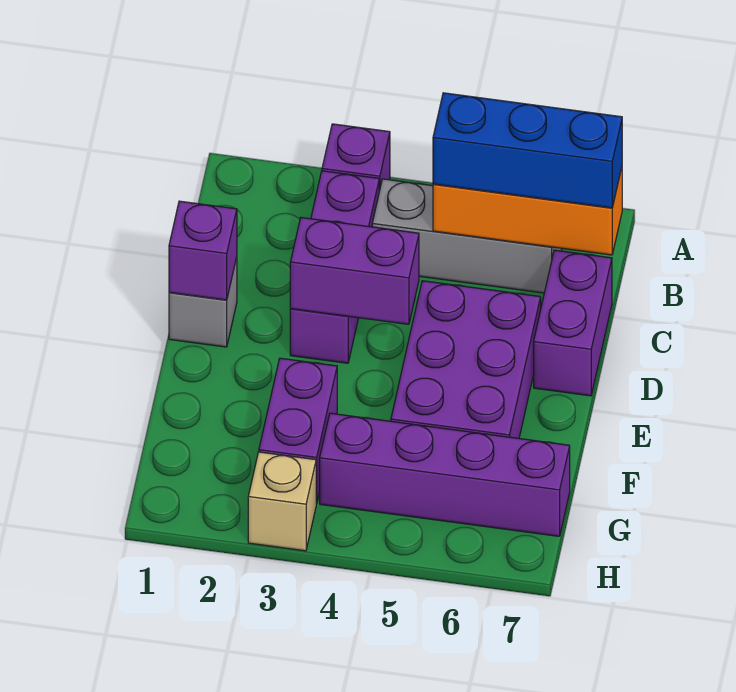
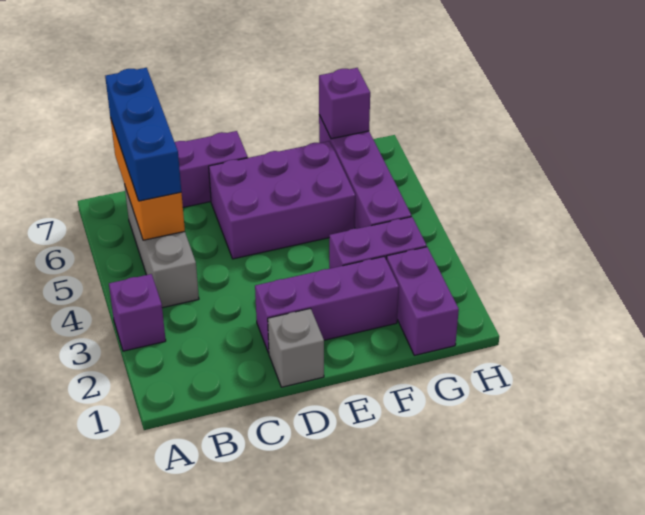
purple brick B3:D3 level 1 -> purple brick D2:F2 level 1
purple brick D1 level 2 -> purple brick G7 level 2
purple brick D3:D4 level 2 -> purple brick G1:G2 level 1
tan brick H3 level 1 -> none

